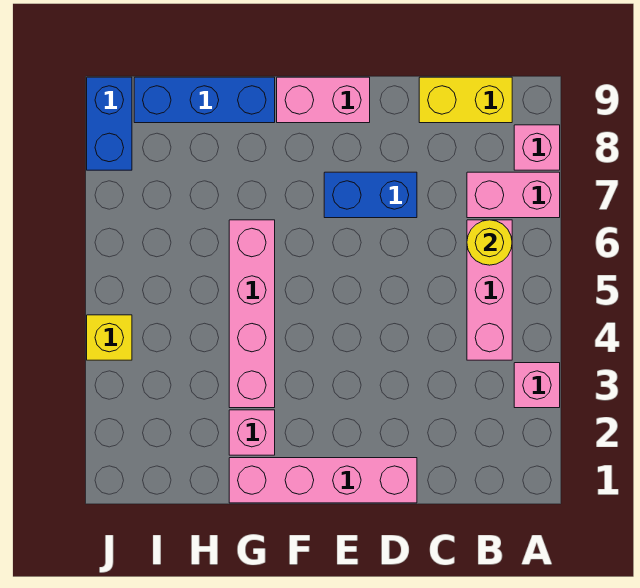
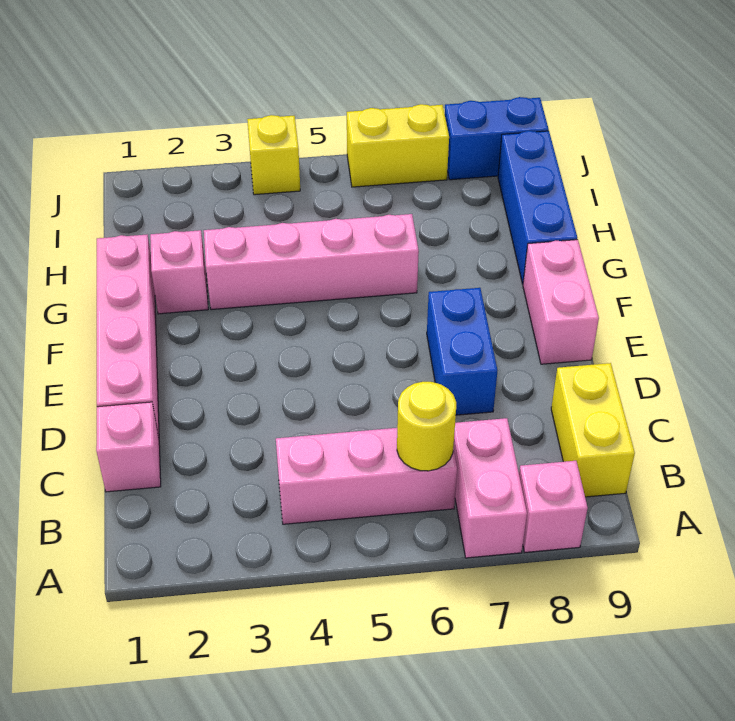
pink brick A3 level 1 -> pink brick C1 level 1
none -> yellow brick J6:J7 level 1

